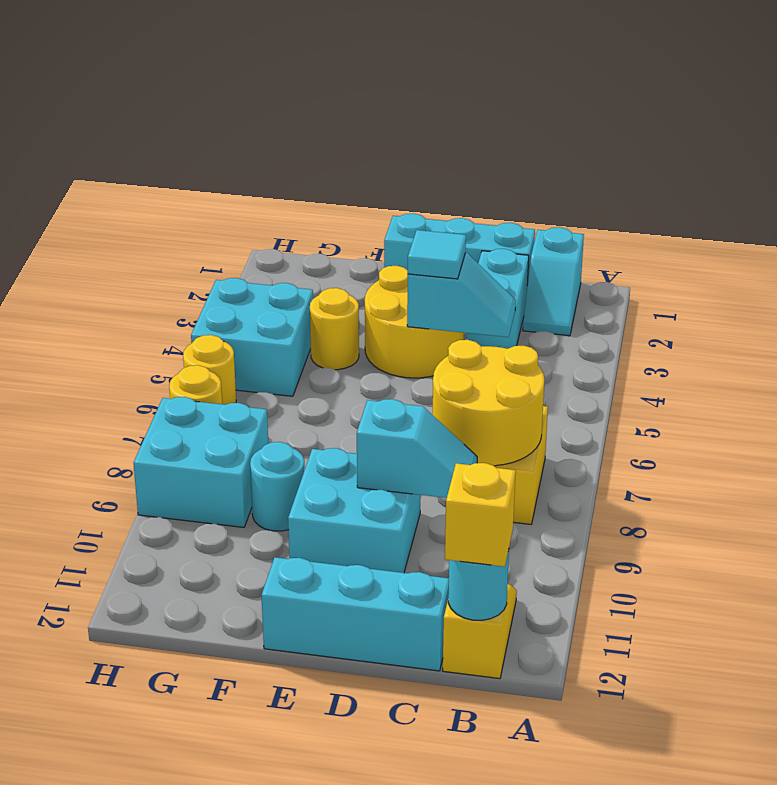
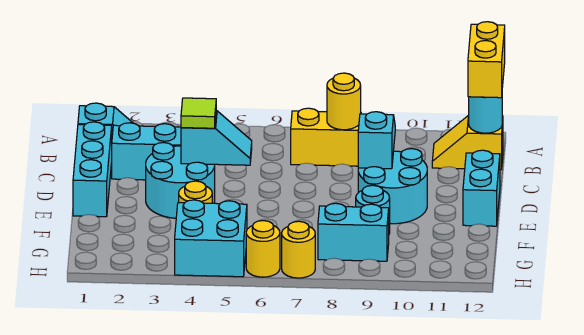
yellow round brick B7:C8 level 2 -> yellow round brick B8 level 2
yellow brick B12 level 3 -> yellow brick A12:B12 level 3
cyan slope C4:D4 level 2 top D -> cyan slope D4:D5 level 2 top 4
cyan brick C12:E12 level 1 -> cyan brick D12:E12 level 1
yellow round brick D3:E4 level 1 -> cyan round brick D3:E4 level 1
cyan tile D4 level 3 -> lime tile D4 level 3
cyan brick D9:E10 level 1 -> cyan round brick D9:E10 level 1
cyan brick G8:H9 level 1 -> cyan brick G8:G9 level 1

